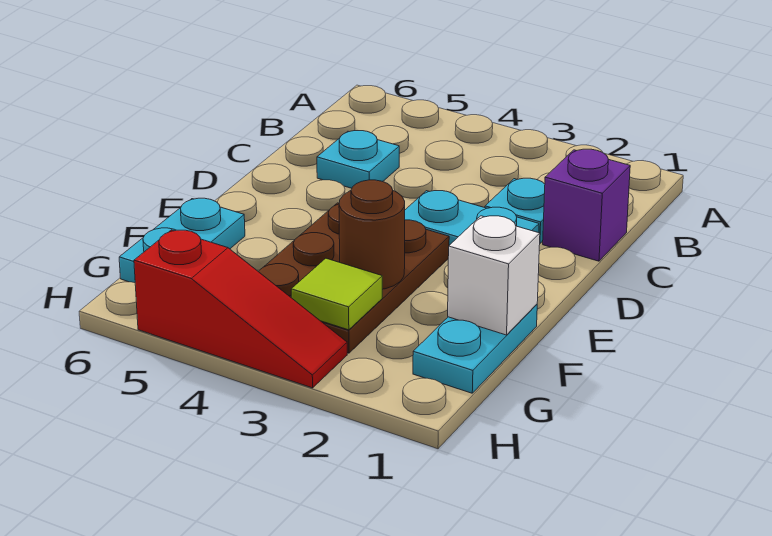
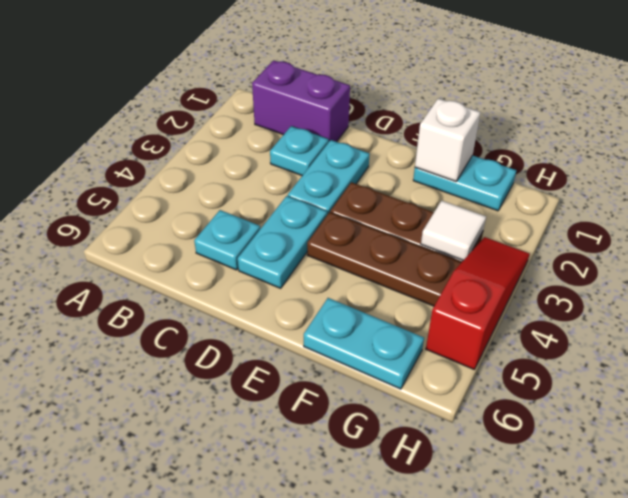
purple brick C1 level 1 -> purple brick B1:C1 level 1
none -> cyan plate D4:D5 level 1
brown round brick F3 level 2 -> none
lime tile G3 level 2 -> white tile G3 level 2

